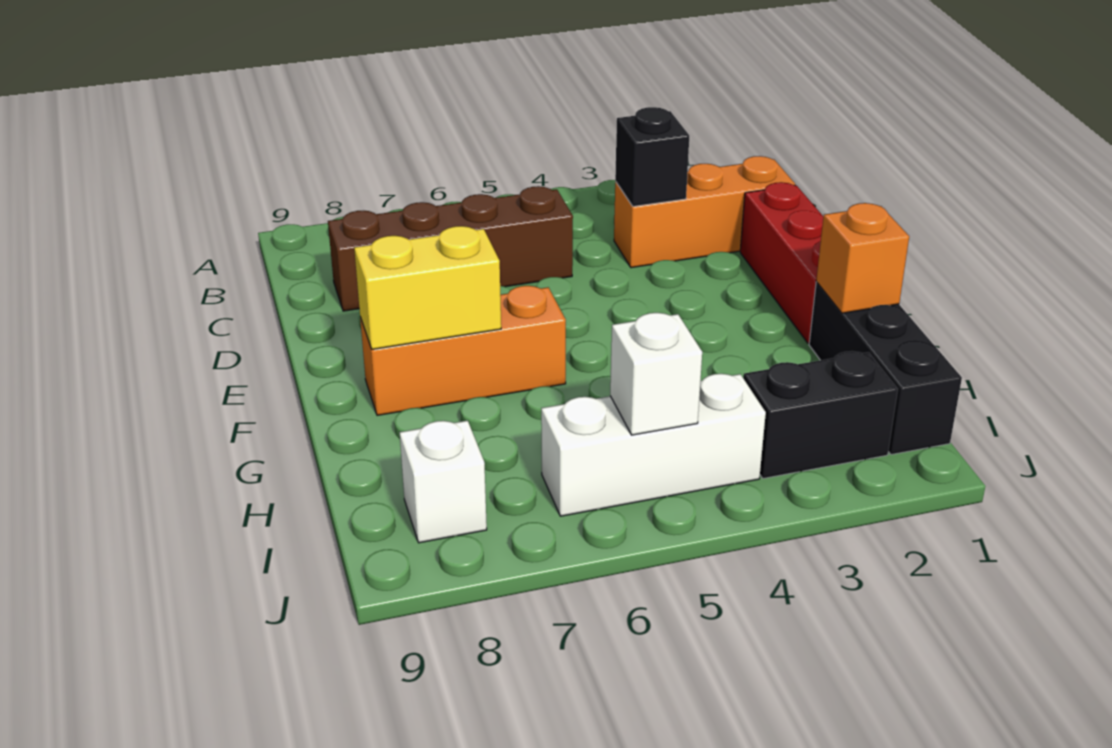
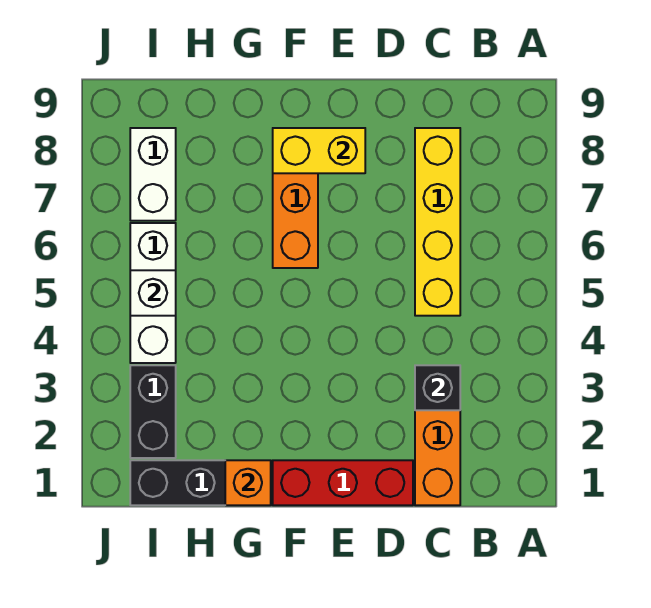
brown brick C5:C8 level 1 -> yellow brick C5:C8 level 1
yellow brick F7:F8 level 2 -> yellow brick E8:F8 level 2
white brick I8 level 1 -> white brick I7:I8 level 1

